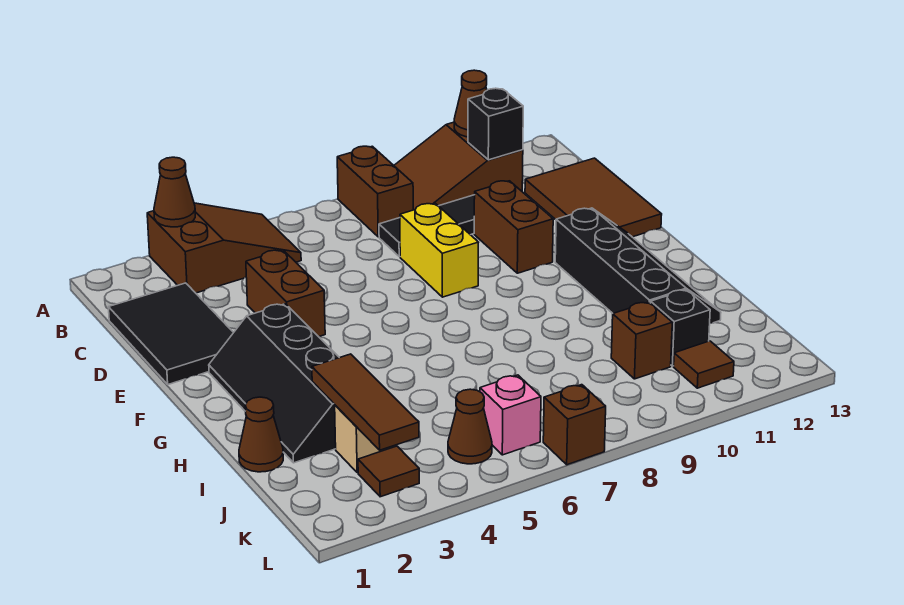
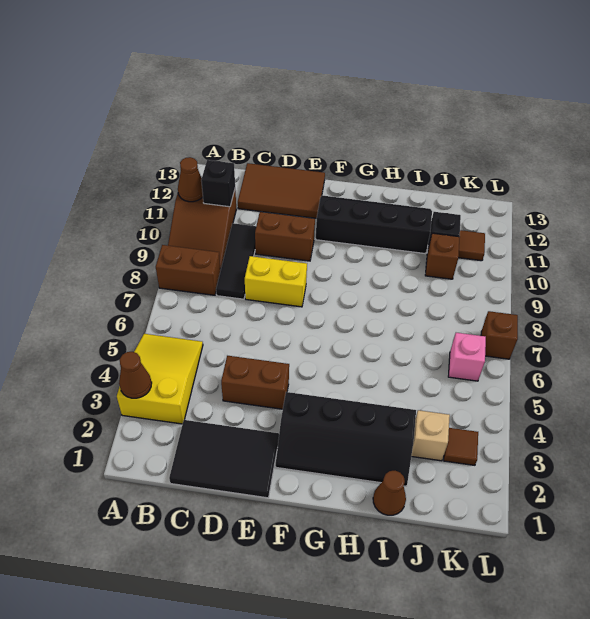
brown slope A3:B5 level 1 top 3 -> yellow slope A3:B5 level 1 top 3
brown tile I3:K3 level 2 -> none
brown cone K5 level 1 -> none

